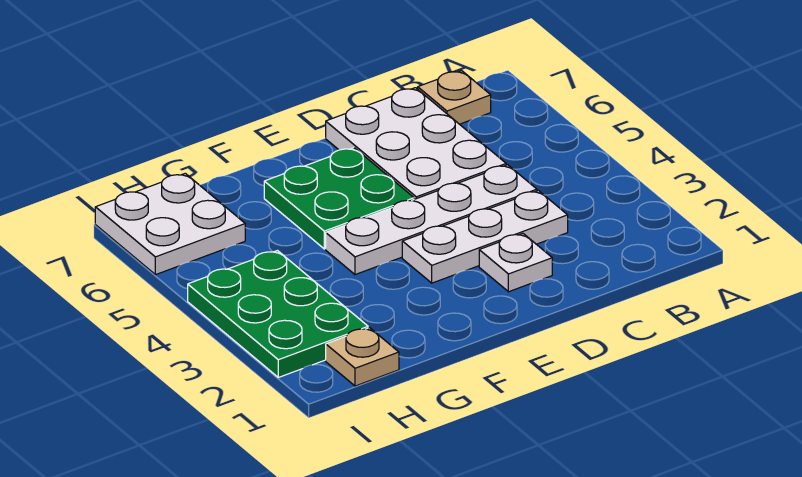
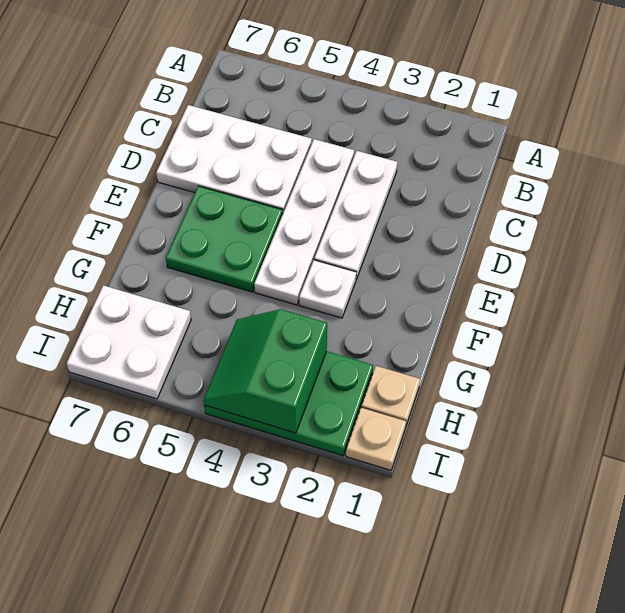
tan plate B7 level 1 -> tan plate I1 level 1
white plate D2 level 1 -> white plate F3 level 1
none -> green slope H3:I4 level 2 top 3

